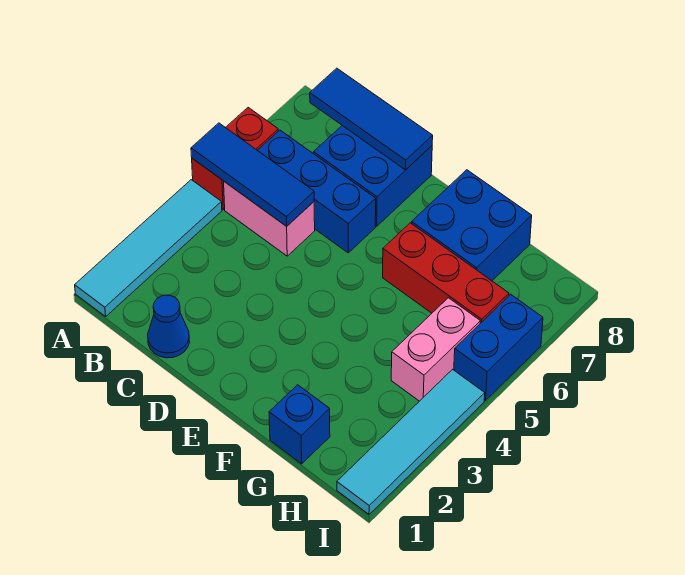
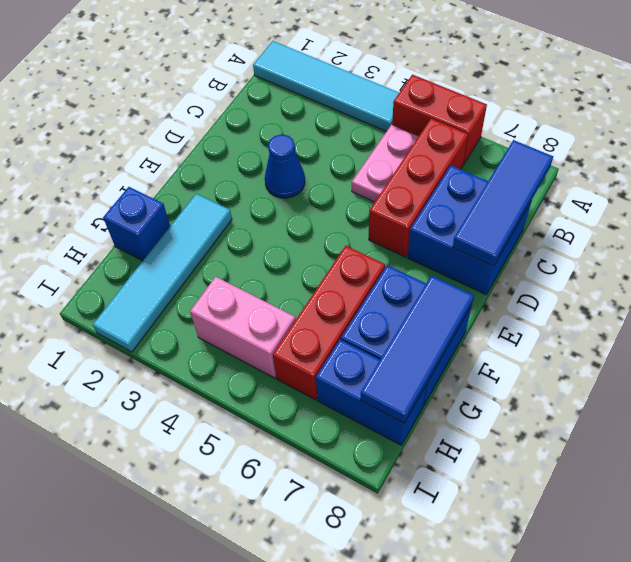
blue tile A5:C5 level 2 -> blue tile F8:H8 level 2
pink brick B5:C5 level 1 -> pink plate B5:C5 level 1
blue brick B6:D6 level 1 -> red brick B6:D6 level 1
blue cone C1 level 1 -> blue cone D3 level 1
cyan tile I1:I4 level 1 -> cyan tile F2:I2 level 1
blue brick I5:I6 level 1 -> blue brick H7:H8 level 1

